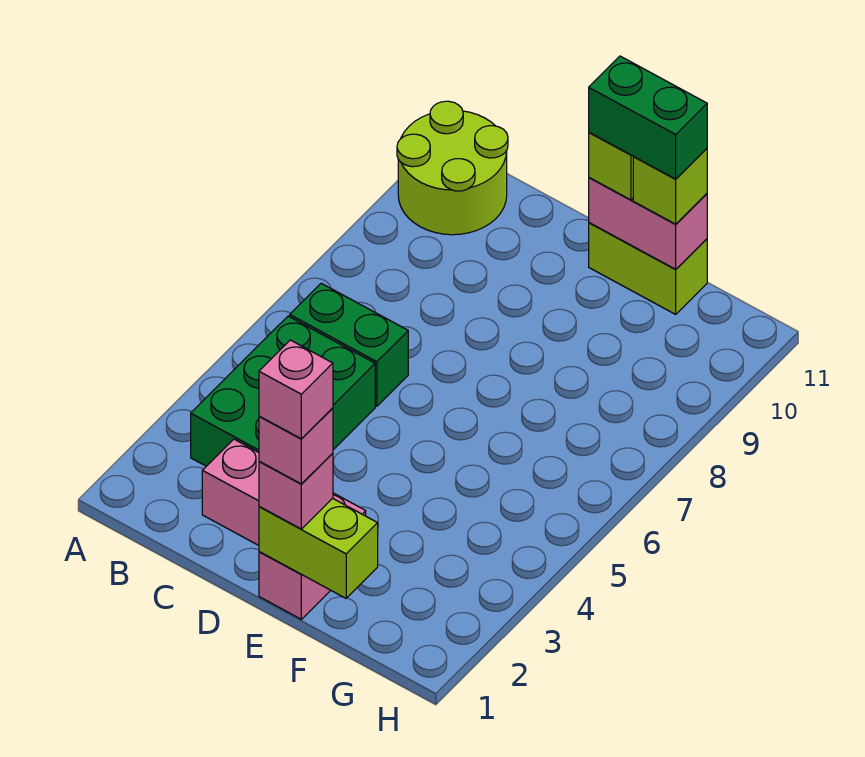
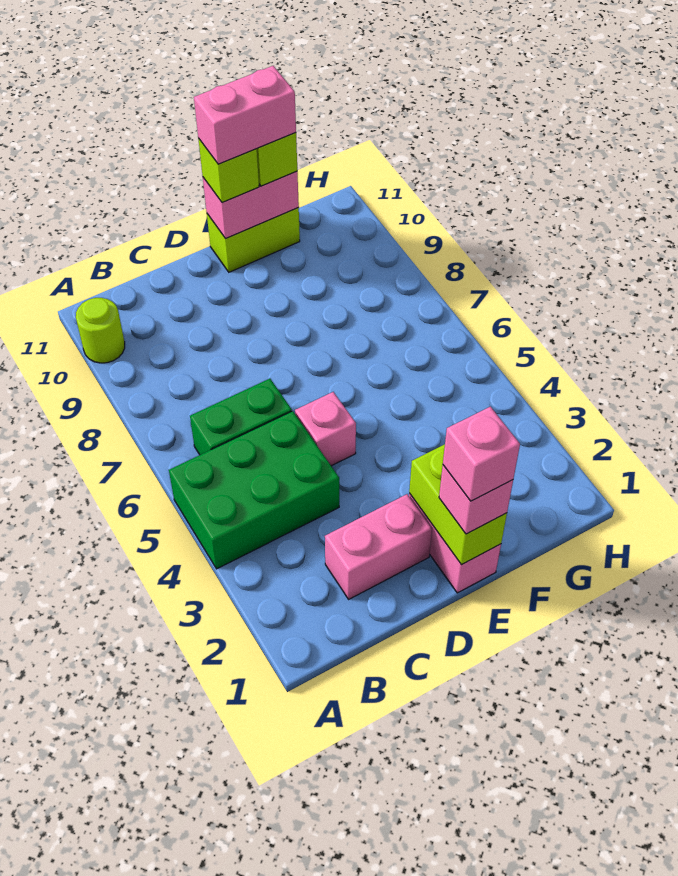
lime round brick A10:B11 level 1 -> lime round brick A10 level 1
green brick B3:C5 level 1 -> green brick A4:C5 level 1
lime brick E1:F1 level 2 -> lime brick E1:E2 level 2
pink brick E1 level 5 -> pink brick D5 level 1
green brick E11:F11 level 4 -> pink brick E11:F11 level 4

